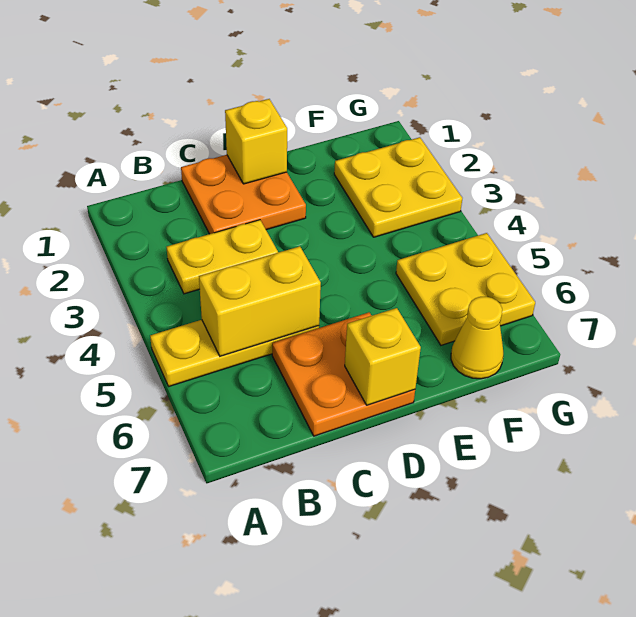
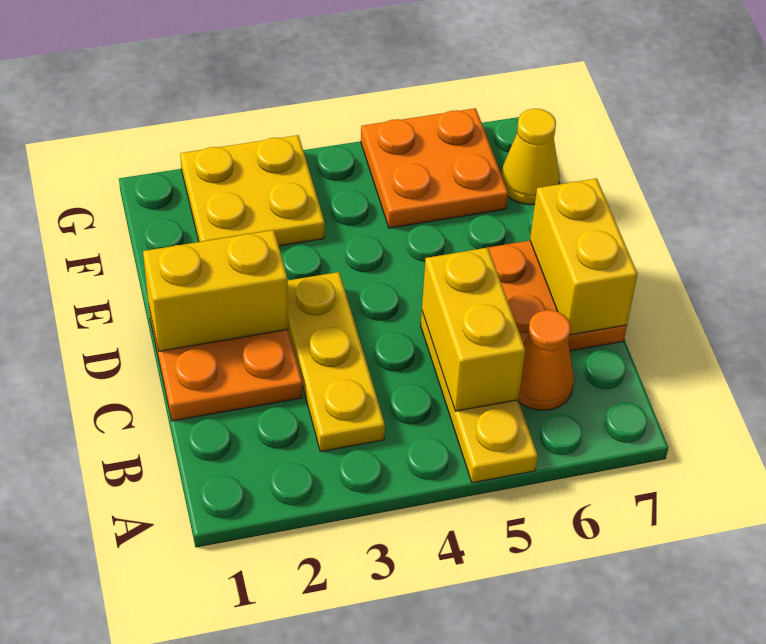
yellow plate B3:C3 level 1 -> yellow plate B3:D3 level 1
none -> orange cone B6 level 1
yellow brick D1 level 2 -> yellow brick D1:D2 level 2
yellow brick D7 level 2 -> yellow brick C7:D7 level 2
yellow plate F5:G6 level 1 -> orange plate F5:G6 level 1

